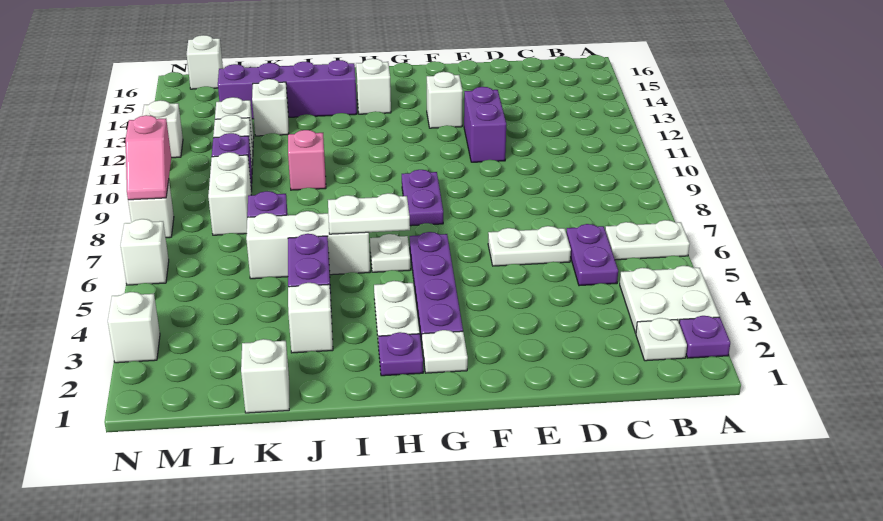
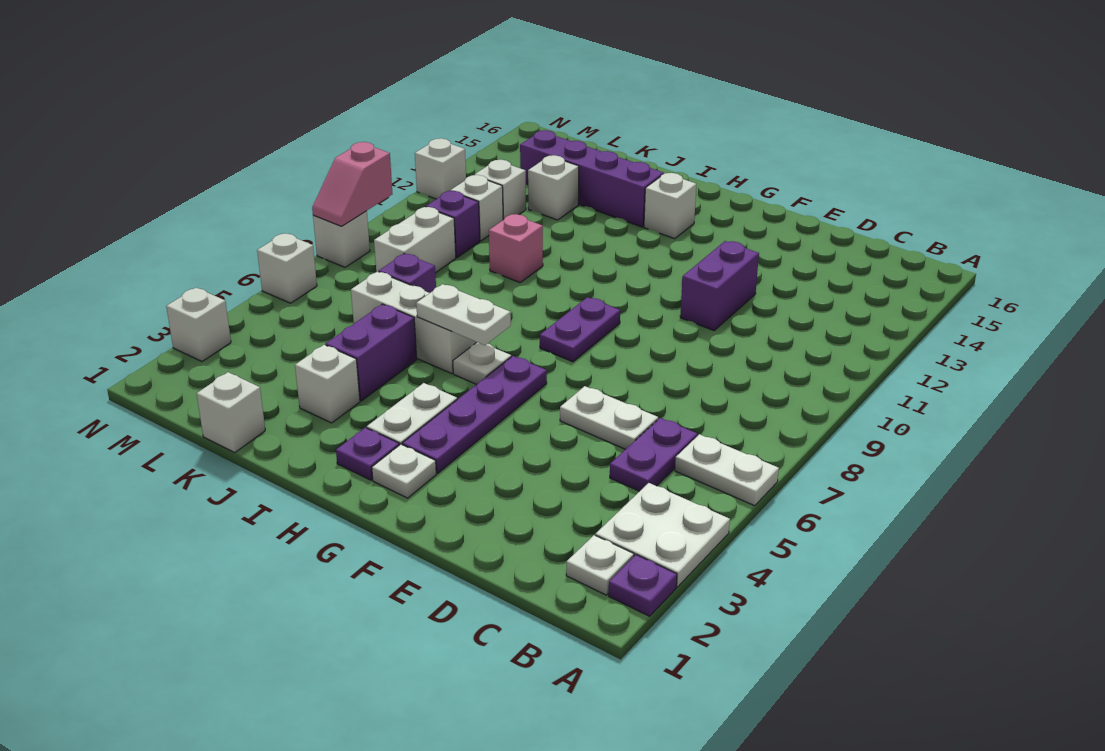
white brick F13 level 1 -> none
white brick M16 level 1 -> none

